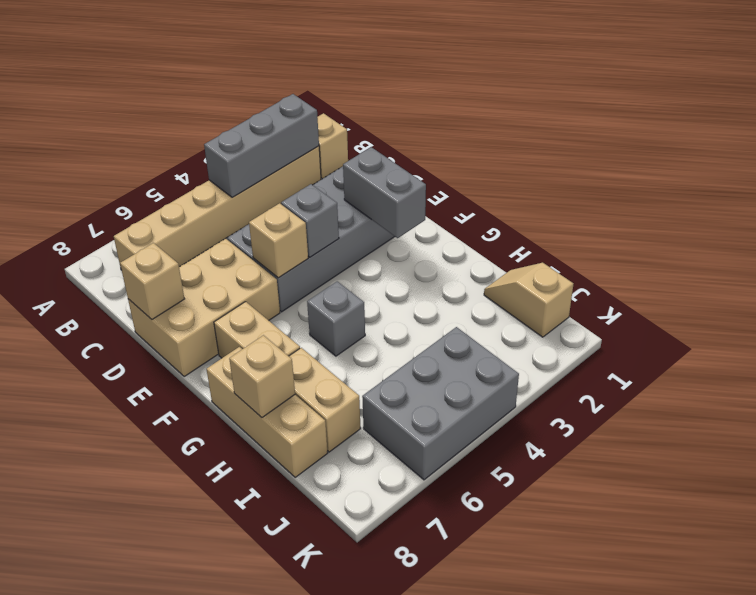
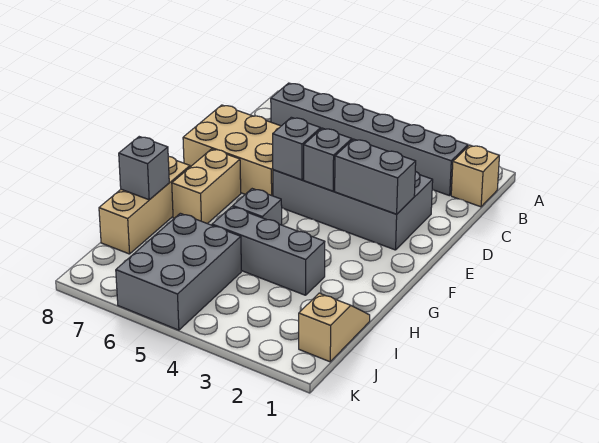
tan brick B2:B7 level 1 -> grey brick B2:B7 level 1
grey brick B2:B4 level 2 -> grey brick H3:H5 level 1
tan brick D8 level 2 -> none
grey brick E2:F2 level 2 -> grey brick E2:E3 level 2
tan brick E5 level 2 -> grey brick E5 level 2
tan brick H7:I7 level 1 -> none
tan brick H8 level 2 -> grey brick H8 level 2
grey brick J4:K6 level 1 -> grey brick I5:K6 level 1

